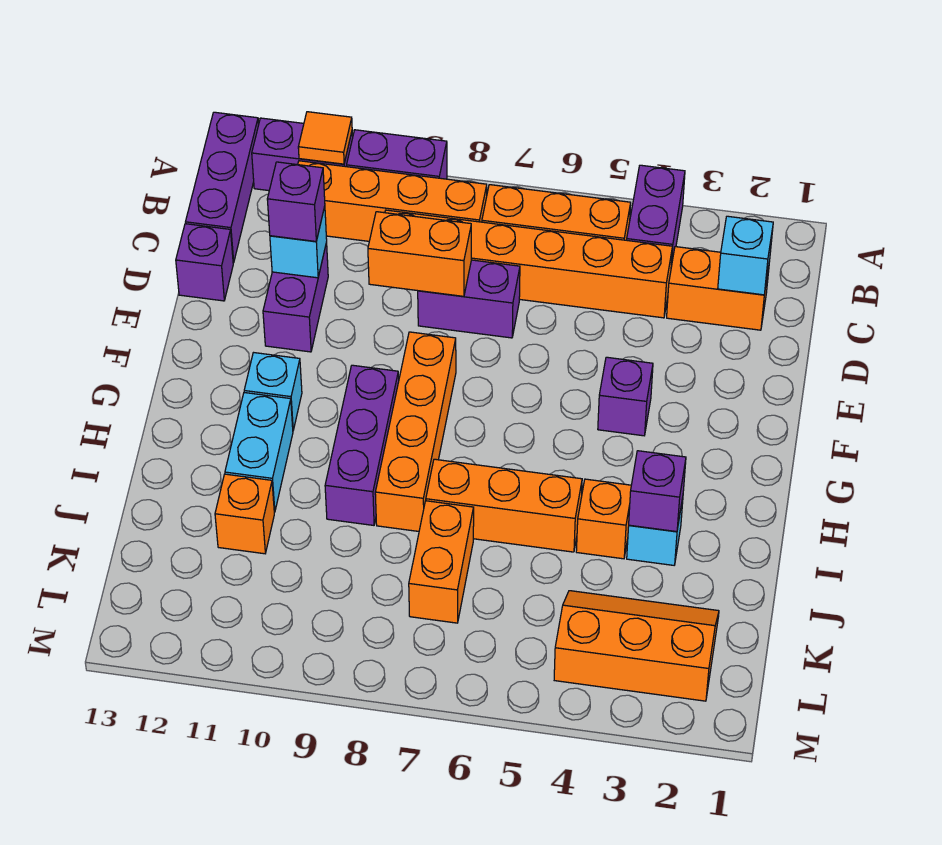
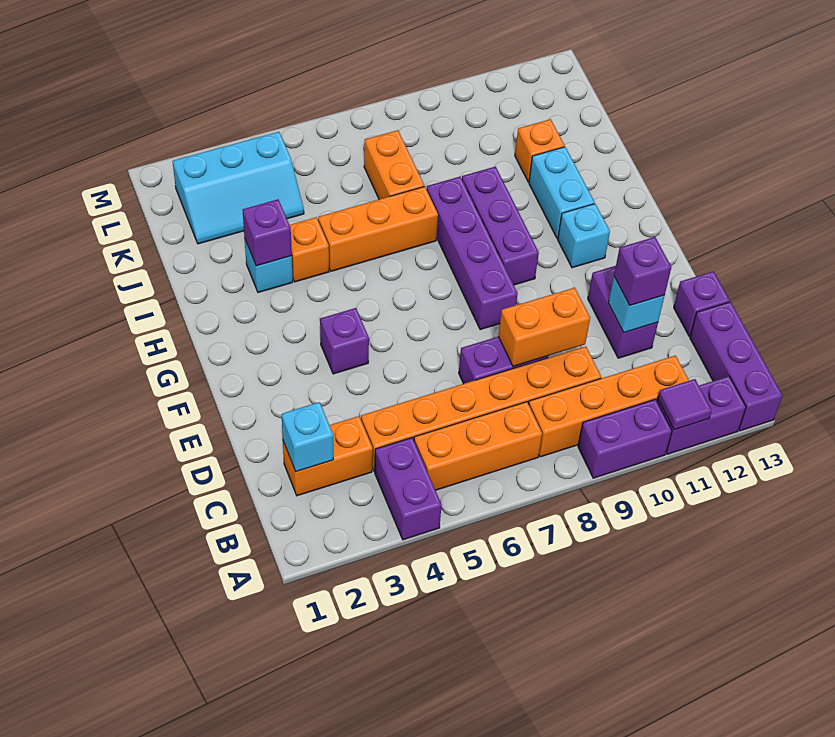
orange tile A11 level 2 -> purple tile A11 level 2
orange brick F8:I8 level 1 -> purple brick F8:I8 level 1
orange slope K2:L4 level 1 top L -> cyan slope K2:L4 level 1 top L

